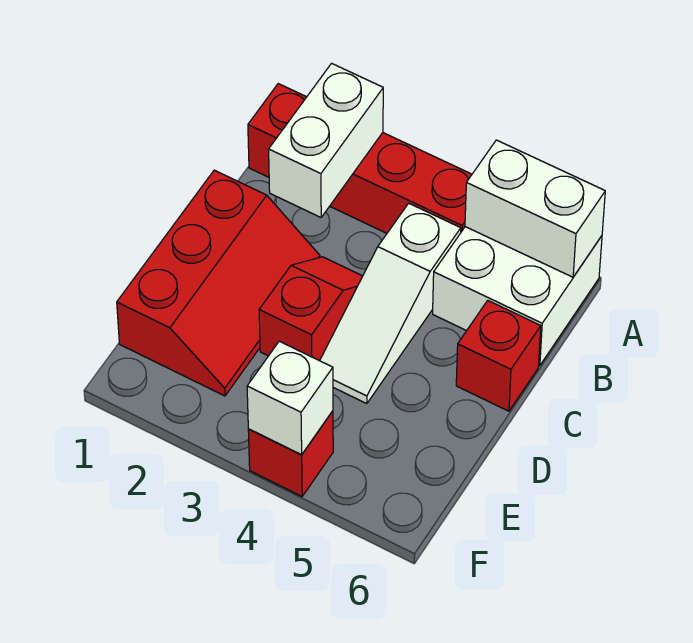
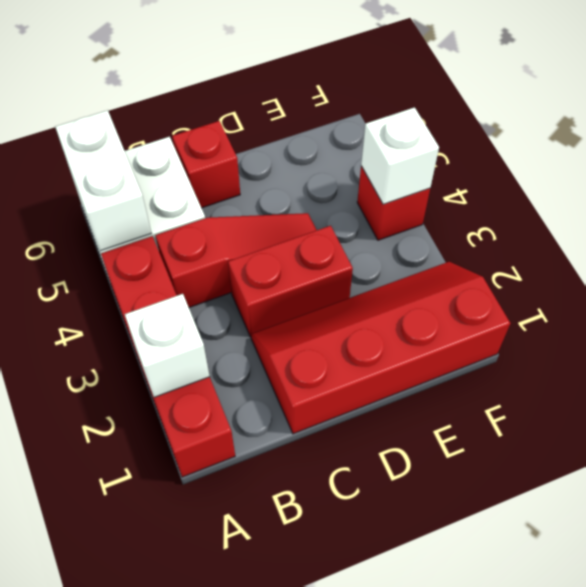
white brick A2:B2 level 2 -> white brick A2 level 2
white slope B4:D4 level 1 top B -> red slope B4:D4 level 1 top B
red slope C1:E2 level 1 top 1 -> red slope C1:F2 level 1 top 1
red slope C3:D3 level 1 top D -> red brick C3:D3 level 1

